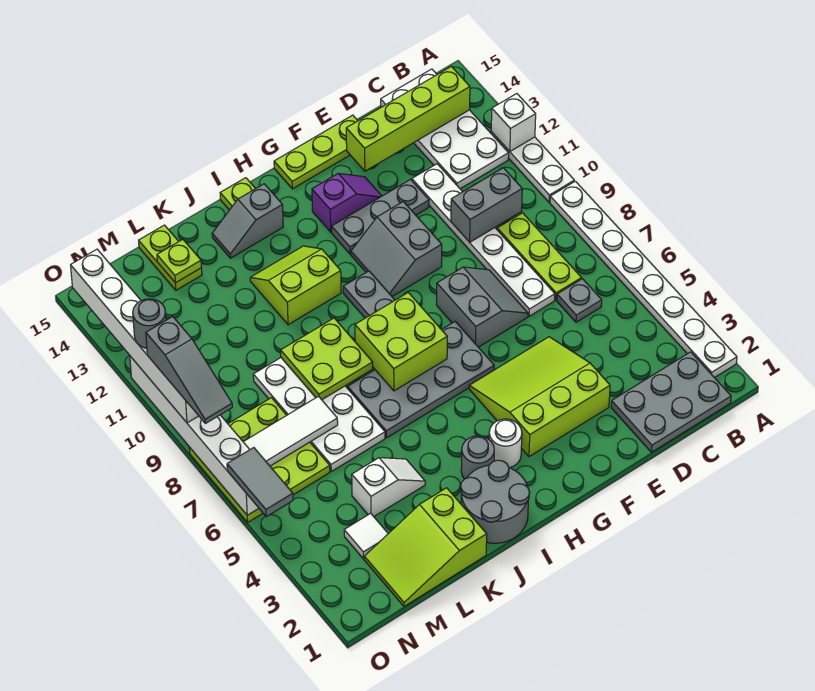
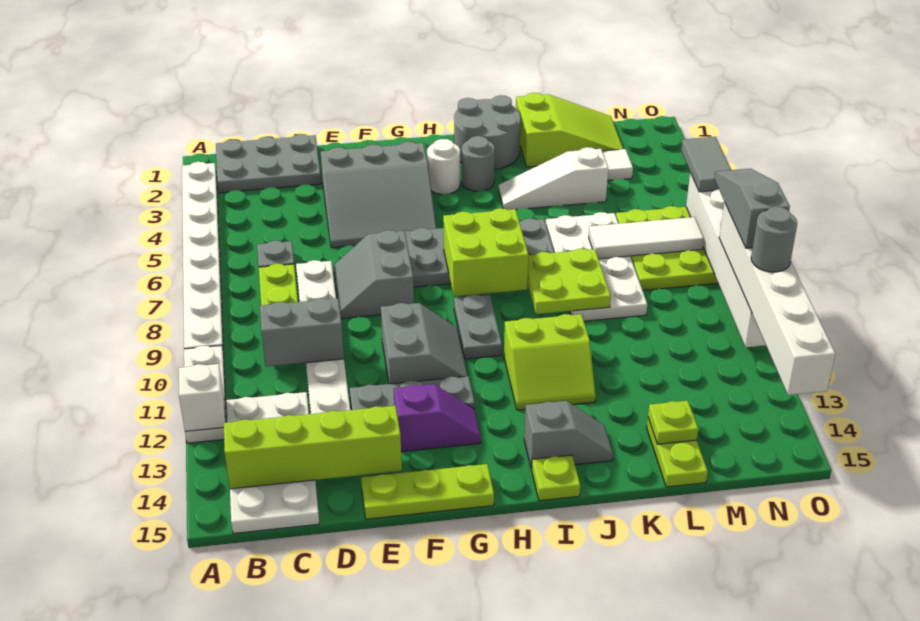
lime slope E3:G5 level 1 top 3 -> grey slope E3:G5 level 1 top 3
purple slope F13:G13 level 1 top G -> purple slope F13:G13 level 1 top F
white slope K4:L4 level 1 top L -> white slope J4:L4 level 1 top L

